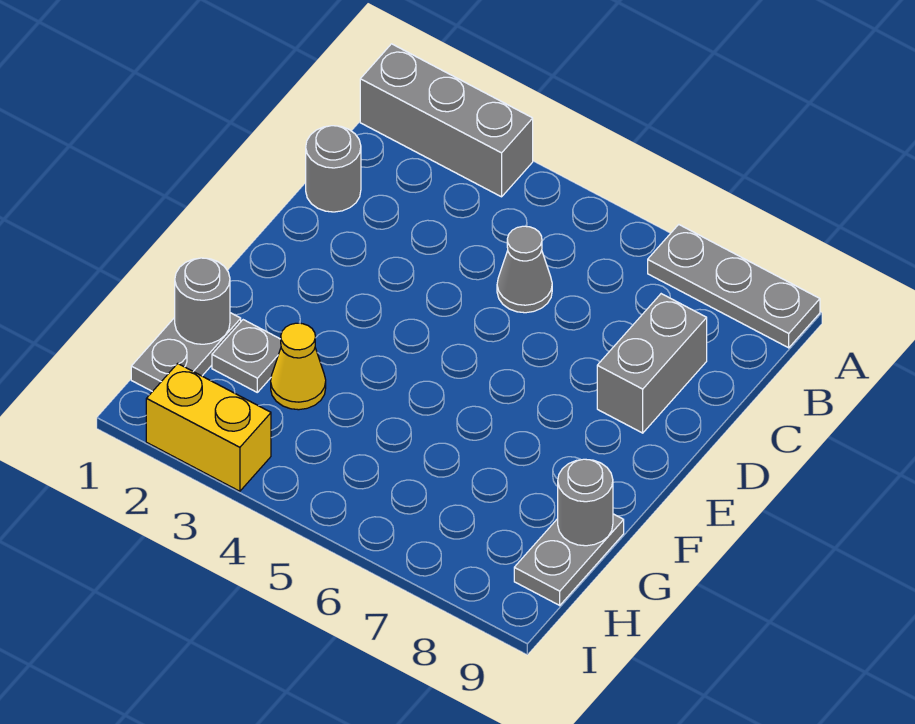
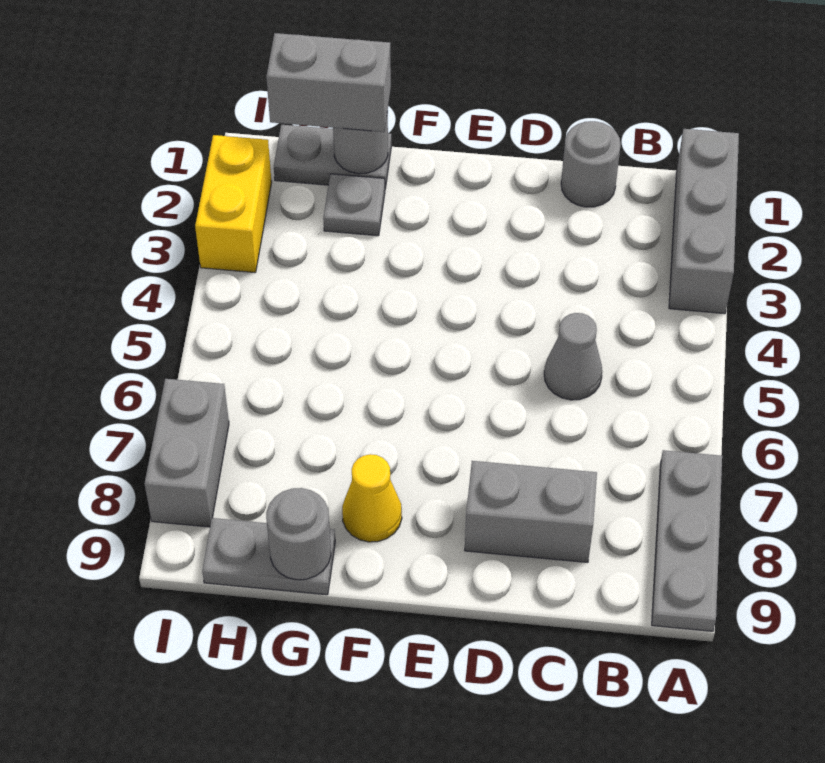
none -> grey brick G1:H1 level 3
yellow cone G3 level 1 -> yellow cone F8 level 1
none -> grey brick I7:I8 level 1

